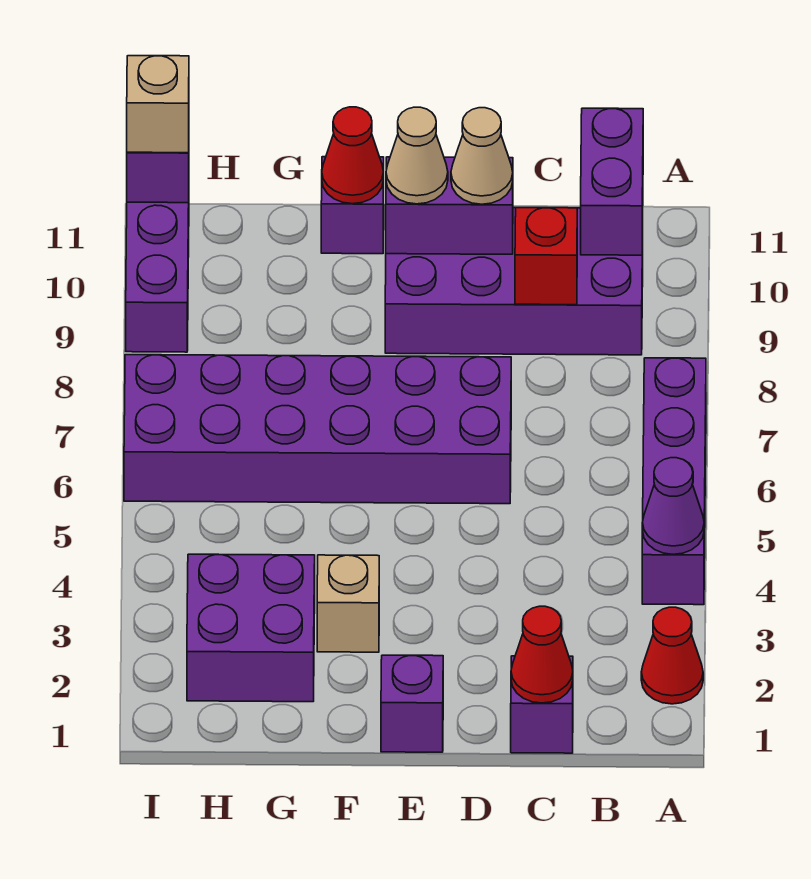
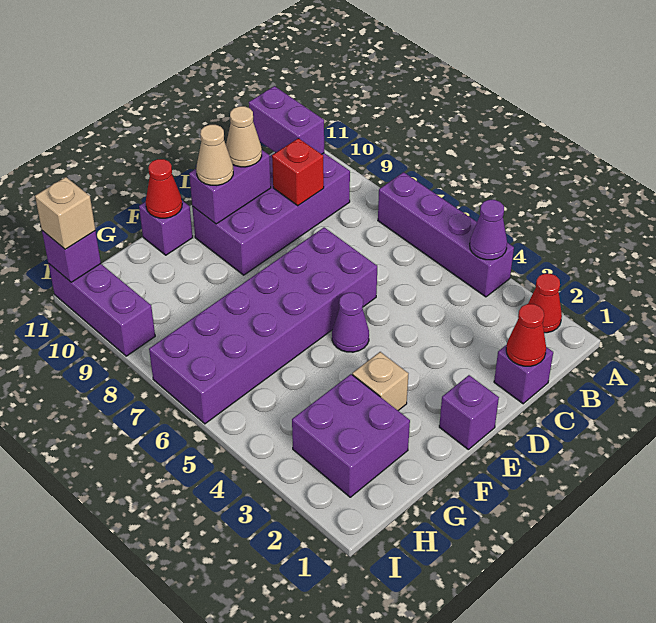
none -> purple cone E5 level 1

